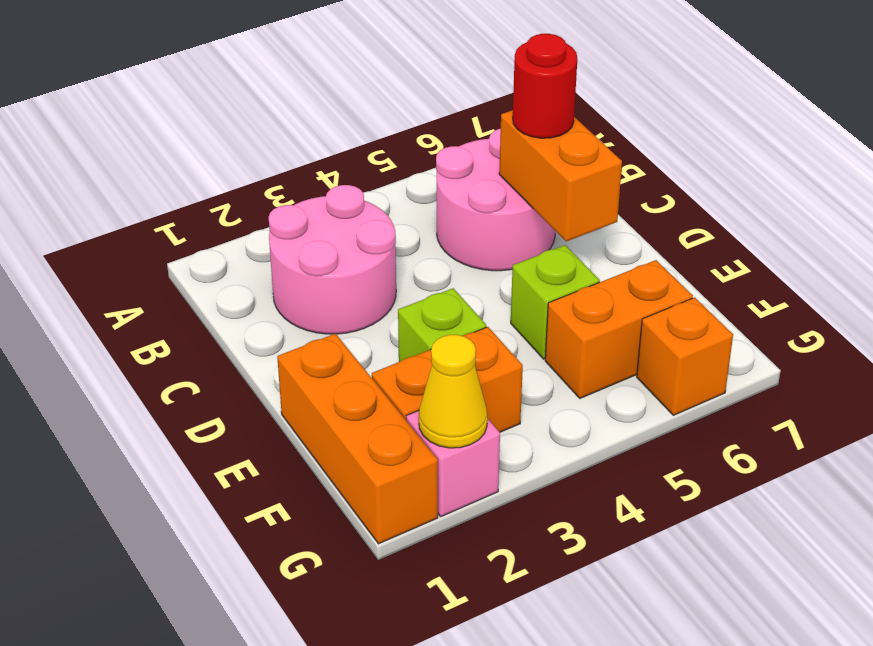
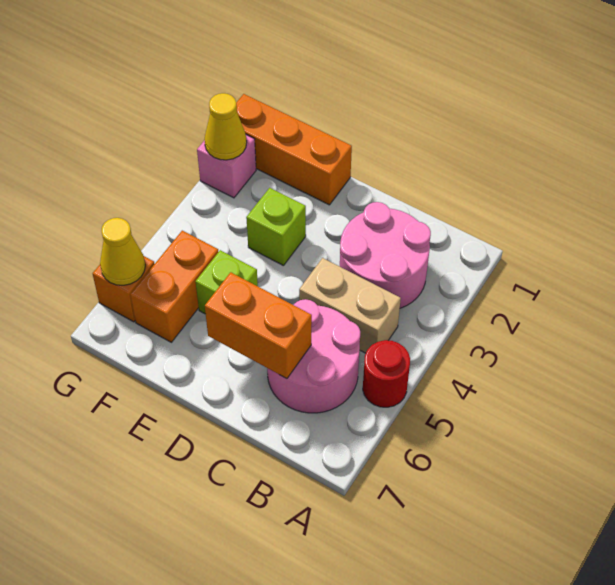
none -> tan brick B4:C4 level 1
red round brick C6 level 3 -> red round brick A5 level 1
orange brick F2:F3 level 1 -> none
none -> yellow cone G6 level 2

